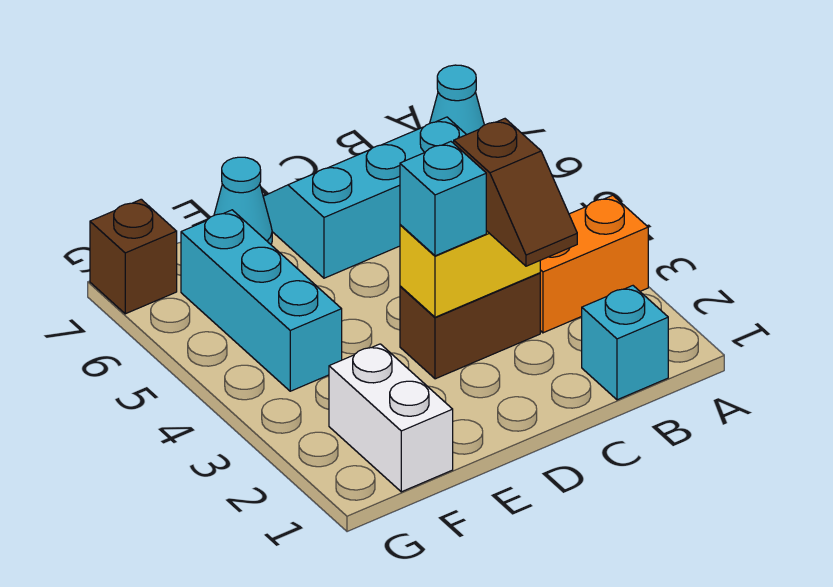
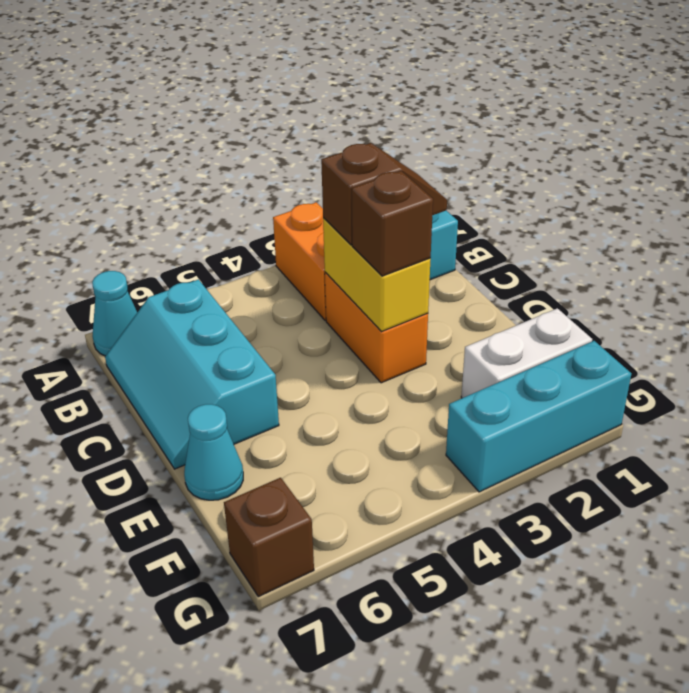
brown brick C3:D3 level 1 -> orange brick C3:D3 level 1
cyan brick D3 level 3 -> brown brick D3 level 3
cyan brick F4:F6 level 1 -> cyan brick G1:G3 level 1

